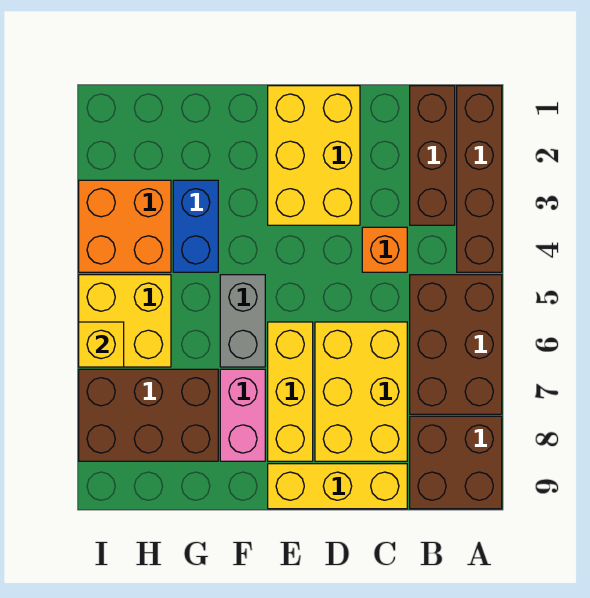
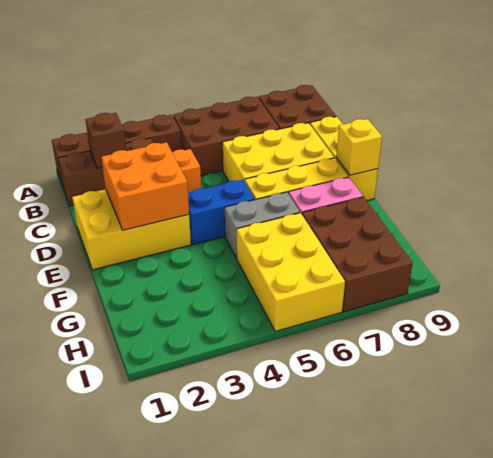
none -> brown brick B2 level 2
blue brick G3:G4 level 1 -> blue brick E4:E5 level 1
orange brick H3:I4 level 1 -> orange brick D2:E3 level 2
yellow brick H5:I6 level 1 -> yellow brick G5:I6 level 1
yellow brick I6 level 2 -> yellow brick E9 level 2

